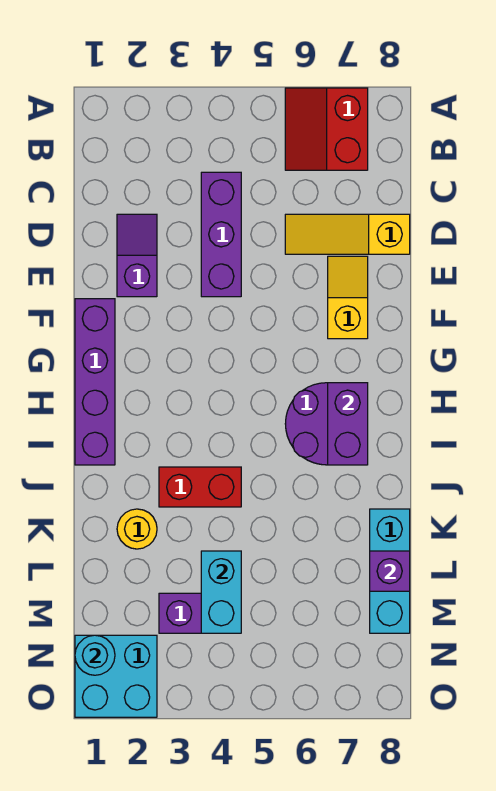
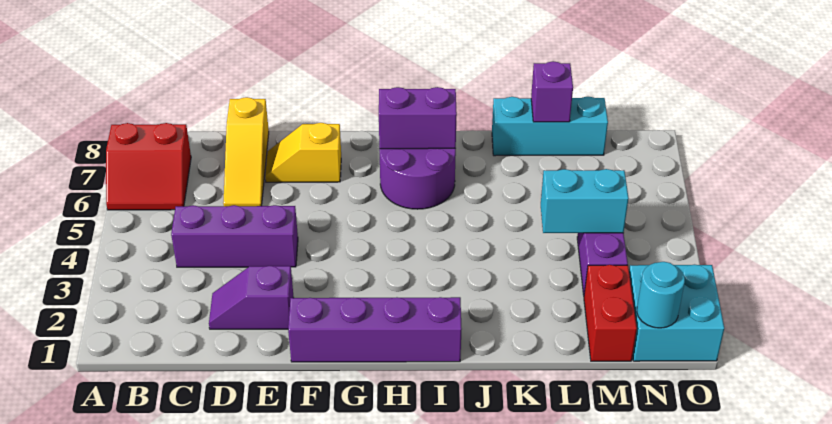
red brick J3:J4 level 1 -> red brick M1:M2 level 1
yellow round brick K2 level 1 -> none

